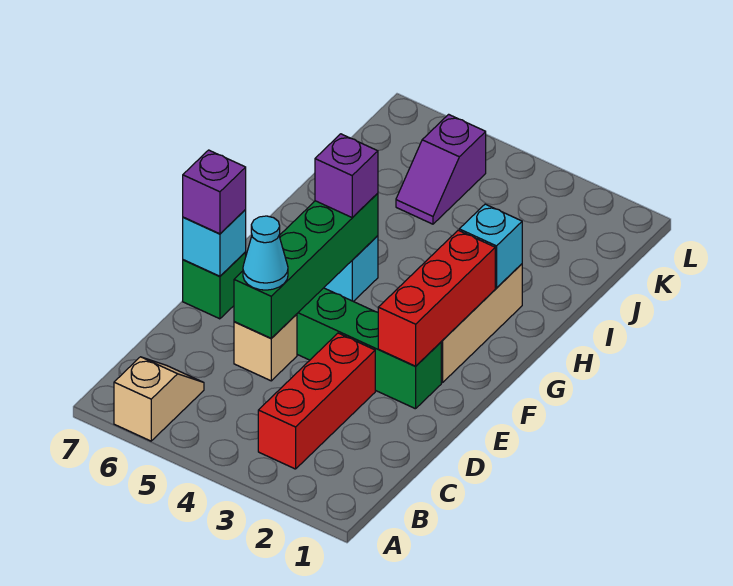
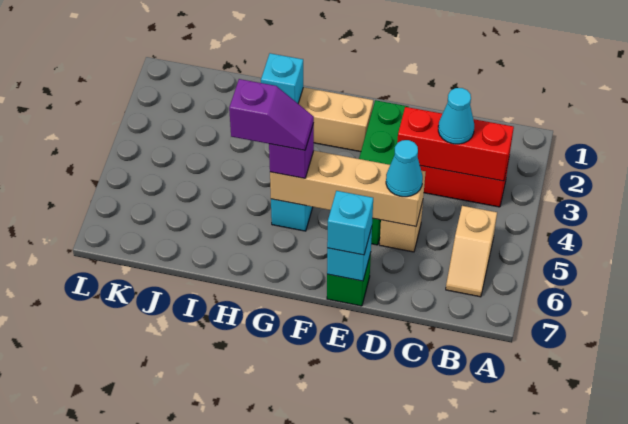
tan slope A6:B6 level 1 top A -> tan slope B5:B6 level 1 top 5
none -> cyan cone C3 level 3
green brick D5:G5 level 2 -> tan brick D5:G5 level 2
red brick E2:G2 level 2 -> red brick B3:D3 level 2
purple brick E7 level 3 -> cyan brick E7 level 3
purple slope J5:K5 level 1 top K -> purple slope G5:H5 level 4 top H

